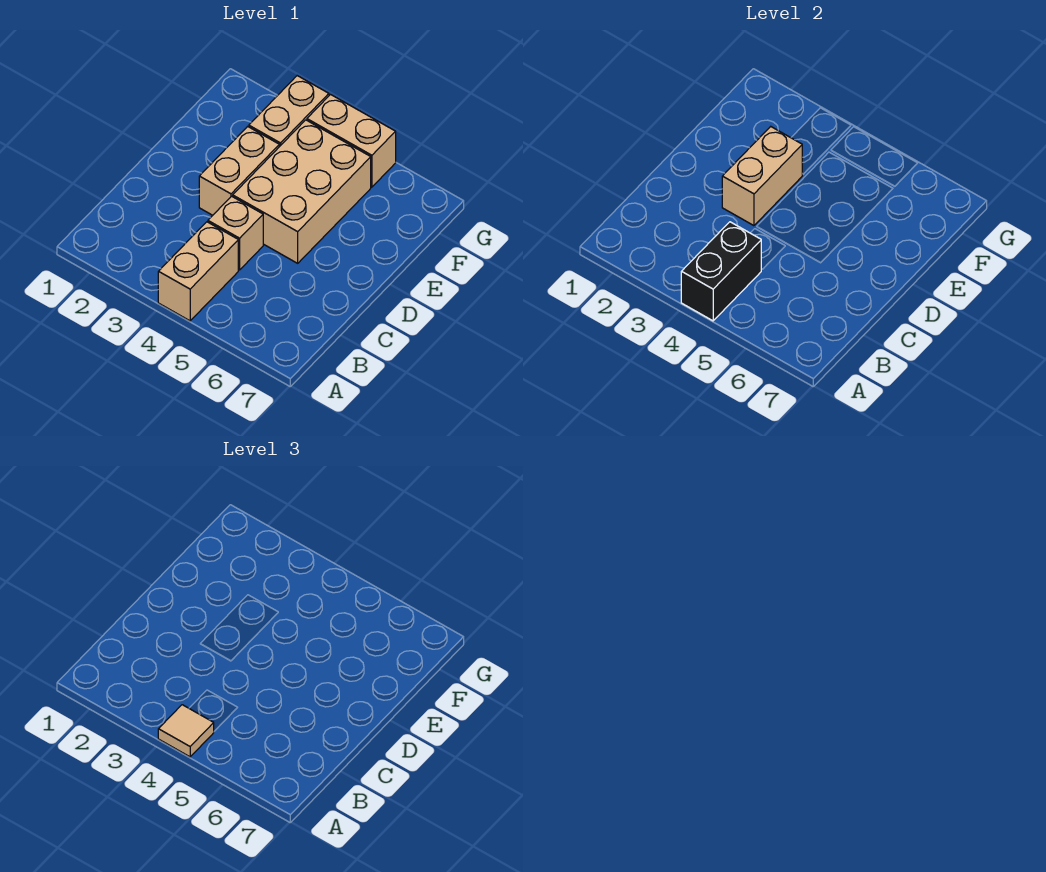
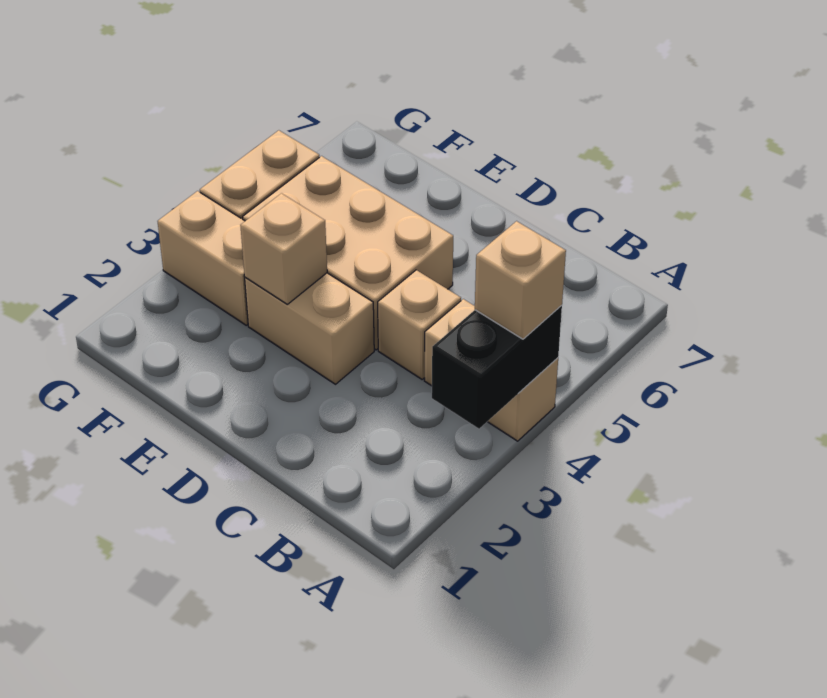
black brick A4:B4 level 2 -> black brick A3:A4 level 2
tan tile A4 level 3 -> tan brick A4 level 3
tan brick D3:E3 level 2 -> tan brick E3 level 2

